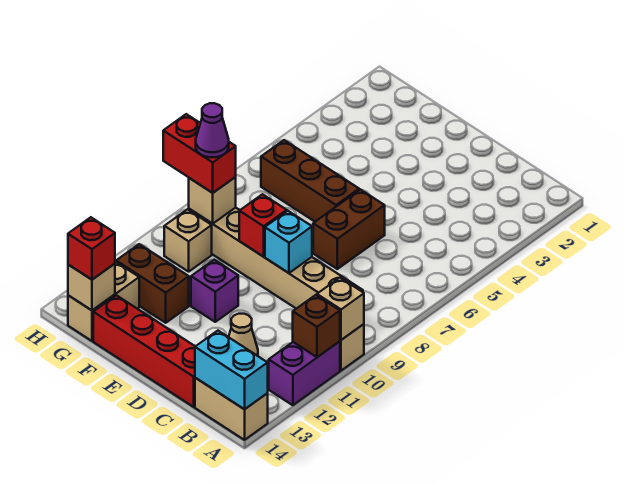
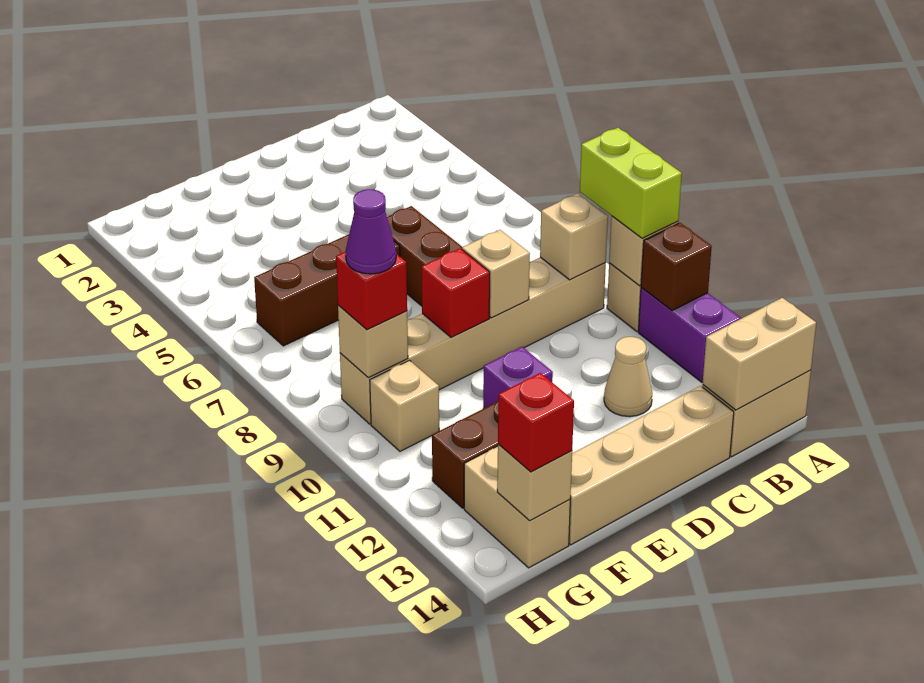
none -> lime brick A9:A10 level 3
cyan brick A14:B14 level 2 -> tan brick A14:B14 level 2
none -> tan brick B9 level 2
red brick C14:F14 level 1 -> tan brick C14:F14 level 1
cyan brick D9 level 2 -> tan brick D9 level 2
red brick G9:H9 level 3 -> red brick G9 level 3

